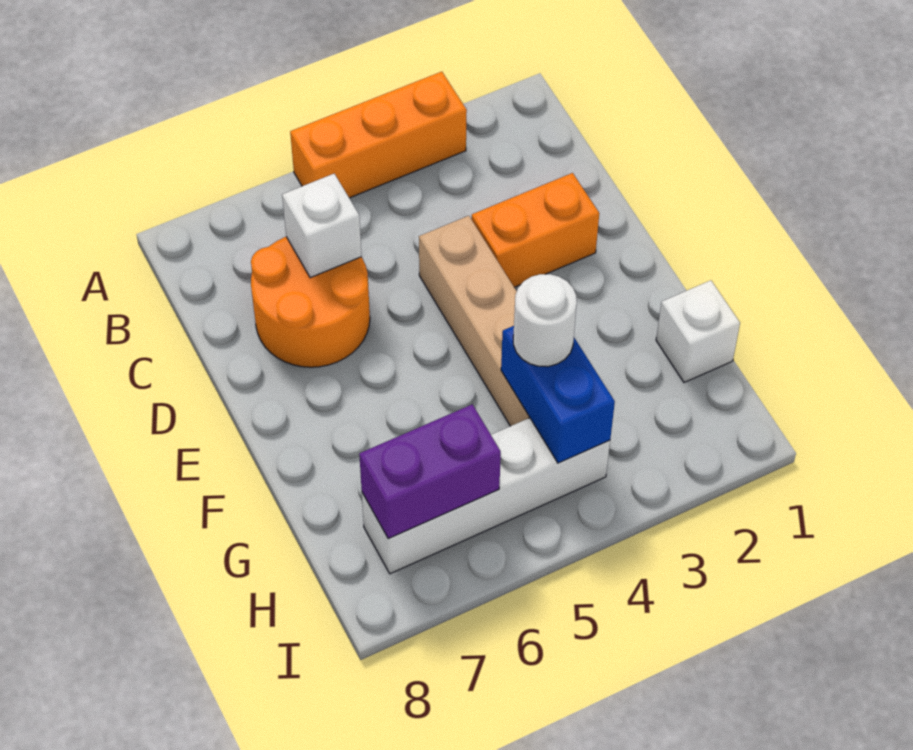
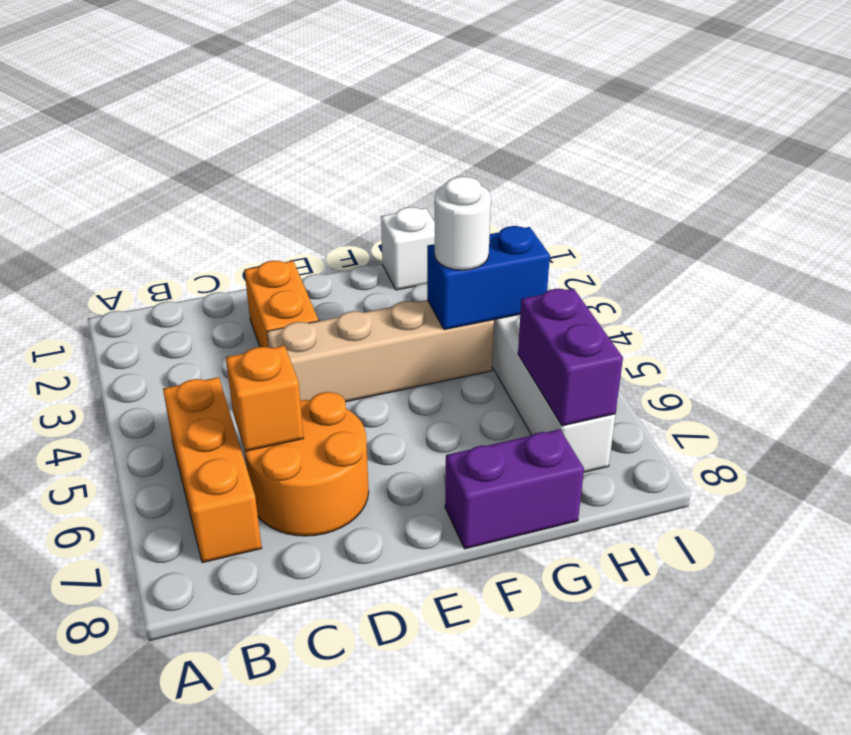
orange brick A3:A5 level 1 -> orange brick B5:B7 level 1
white brick C6 level 2 -> orange brick C6 level 2
none -> purple brick F8:G8 level 1

